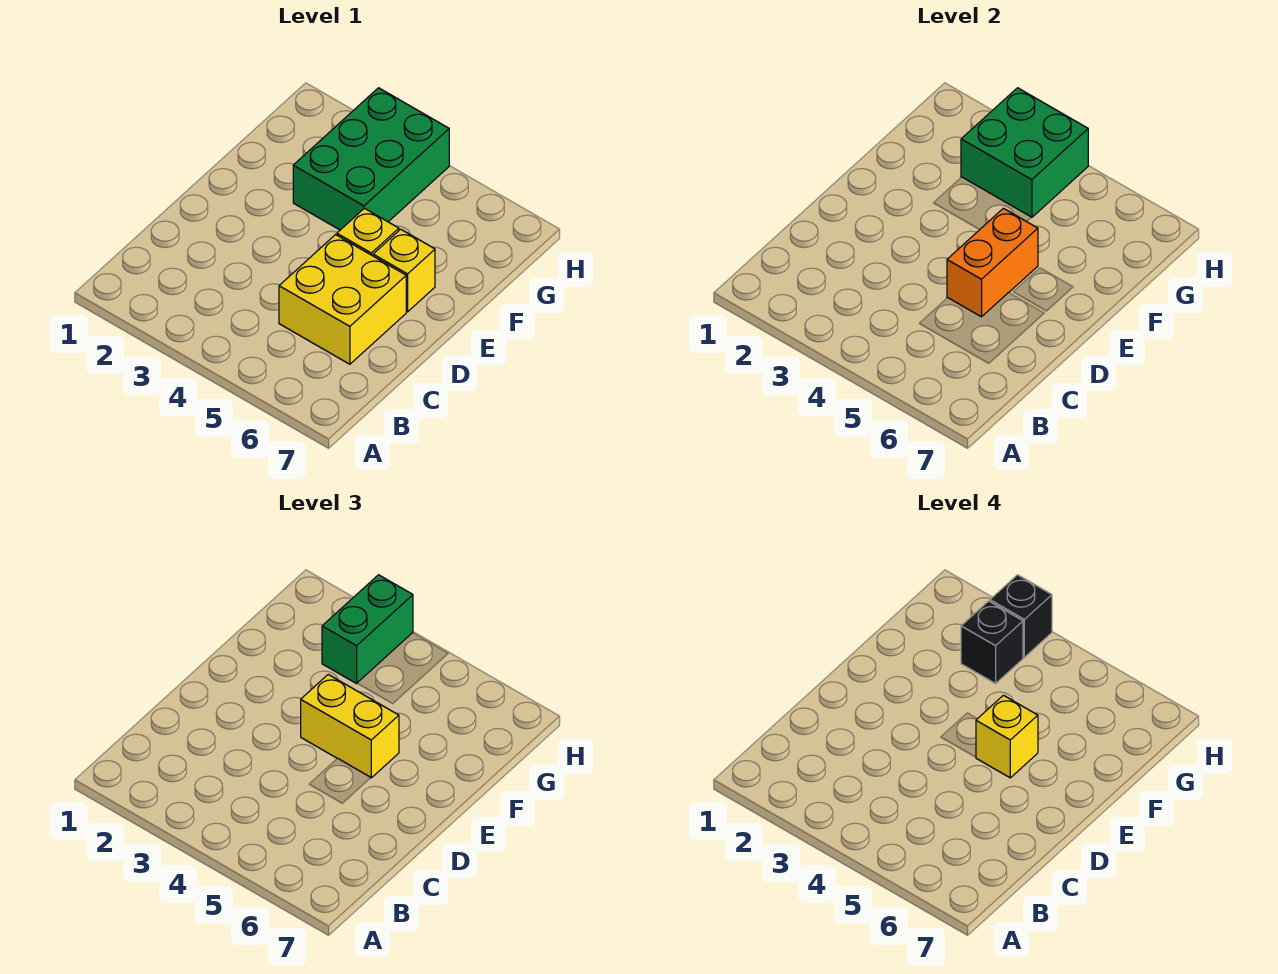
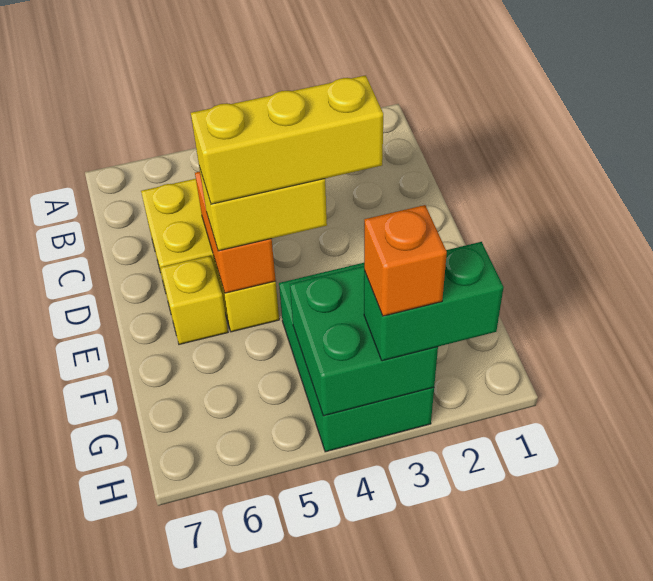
yellow brick E5 level 4 -> yellow brick E3:E5 level 4
green brick G3:H3 level 3 -> green brick H2:H3 level 3
black brick G3 level 4 -> none
black brick H3 level 4 -> orange brick H3 level 4

